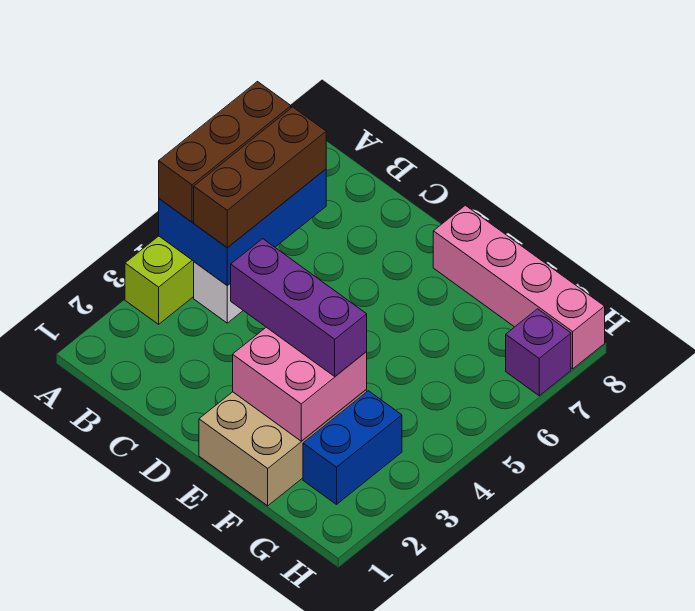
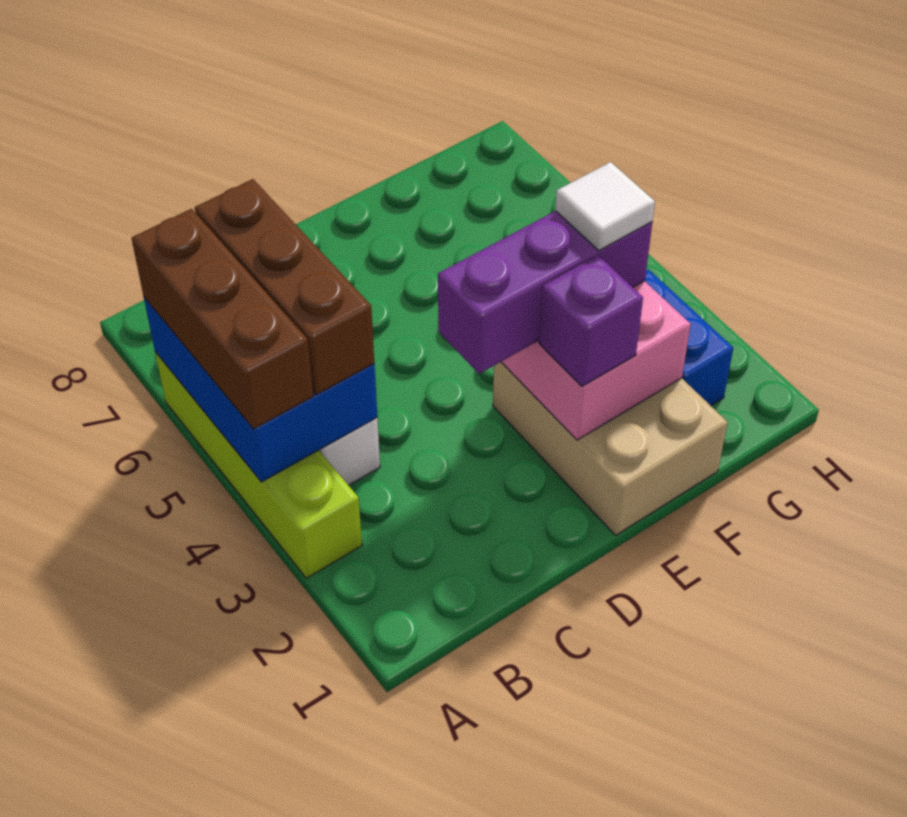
pink brick E8:H8 level 1 -> none
none -> white tile F3 level 4
purple brick H7 level 1 -> purple brick E2 level 3

